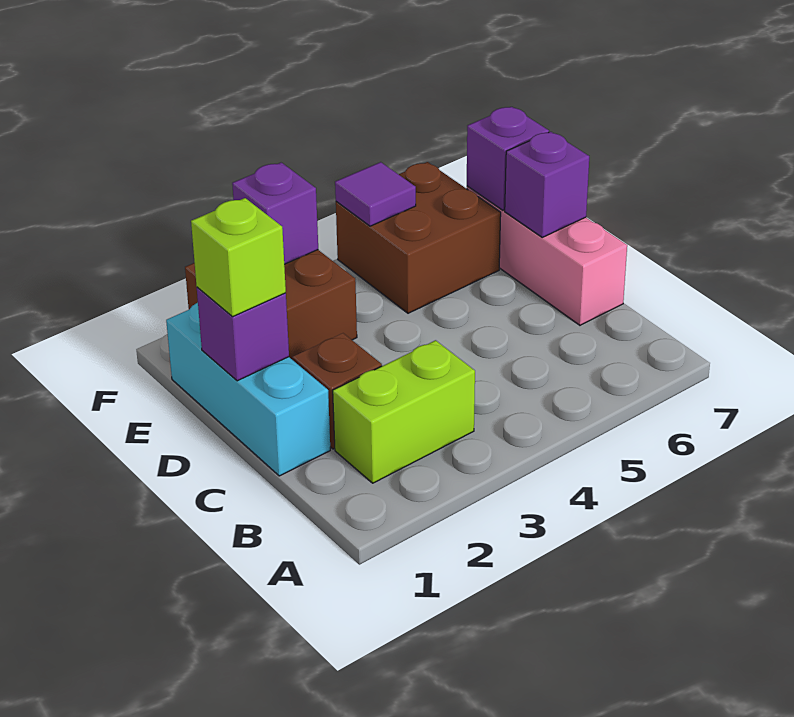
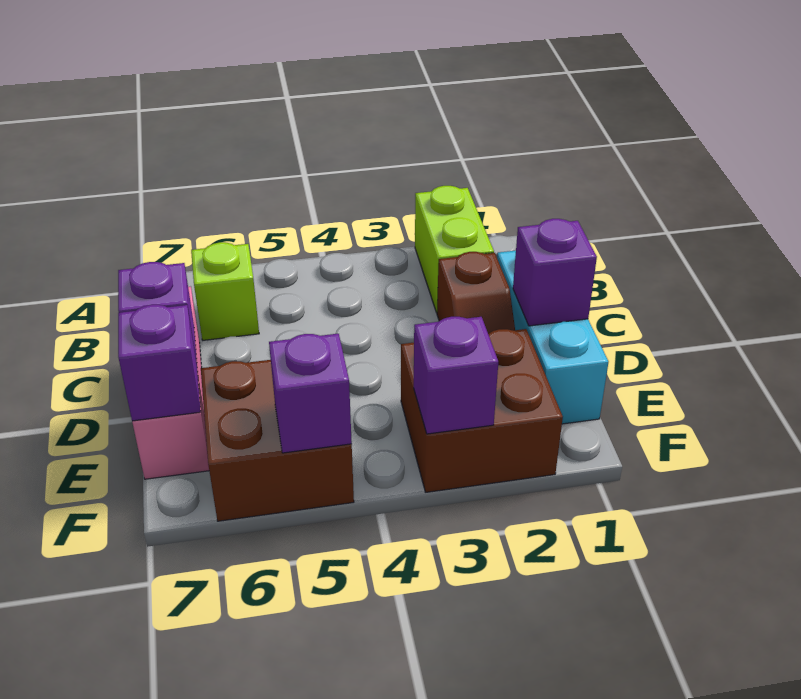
lime brick B2:B3 level 1 -> lime brick A2:B2 level 1
lime brick D1 level 3 -> lime brick B6 level 1
purple tile F5 level 2 -> purple brick F5 level 2

